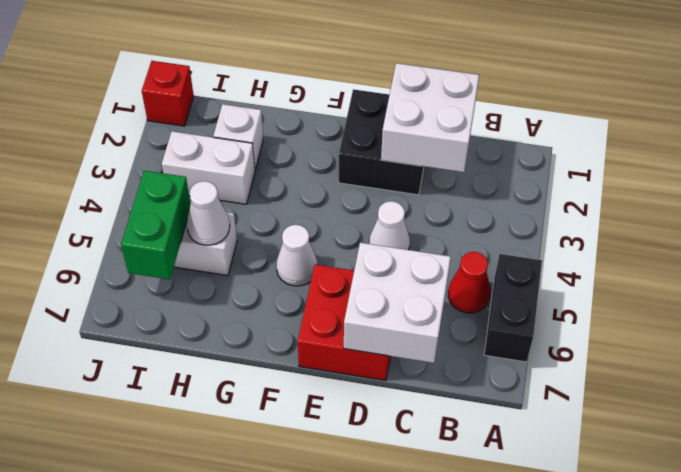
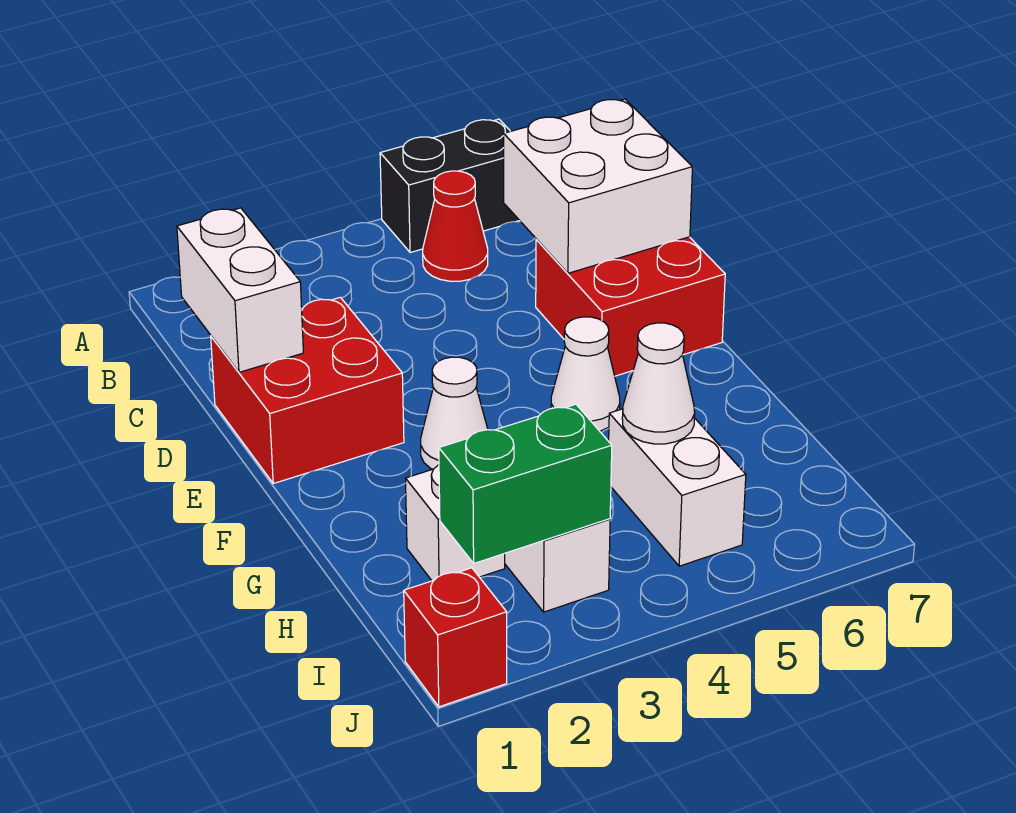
white brick C1:D2 level 2 -> white brick C1:D1 level 2
black brick D1:E2 level 1 -> red brick D1:E2 level 1
white cone D4 level 1 -> white cone F3 level 1
green brick I5:I6 level 2 -> green brick I2:I3 level 2

